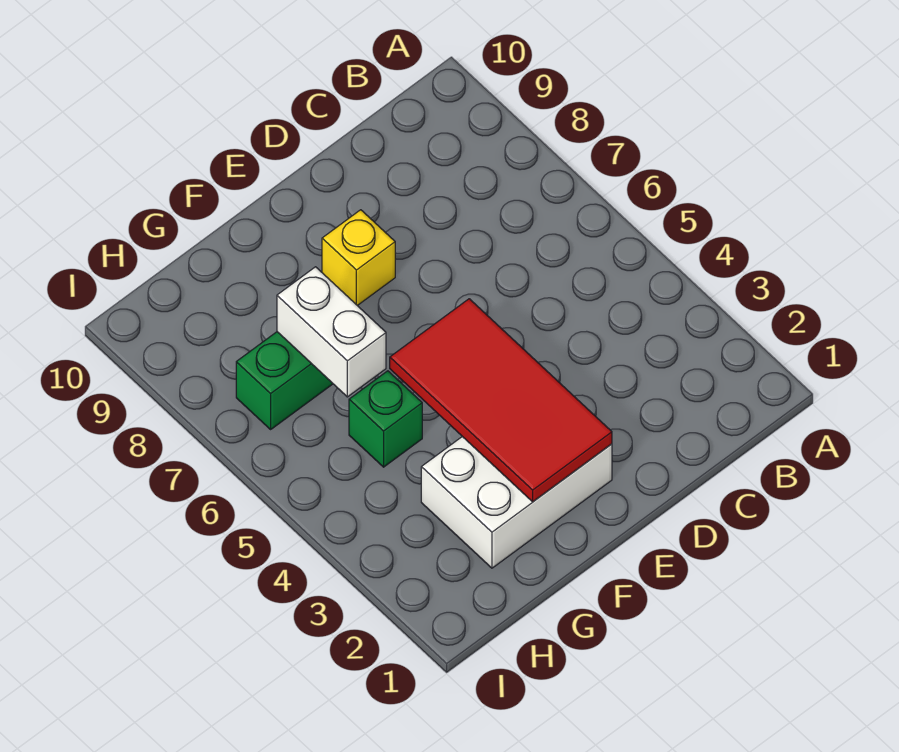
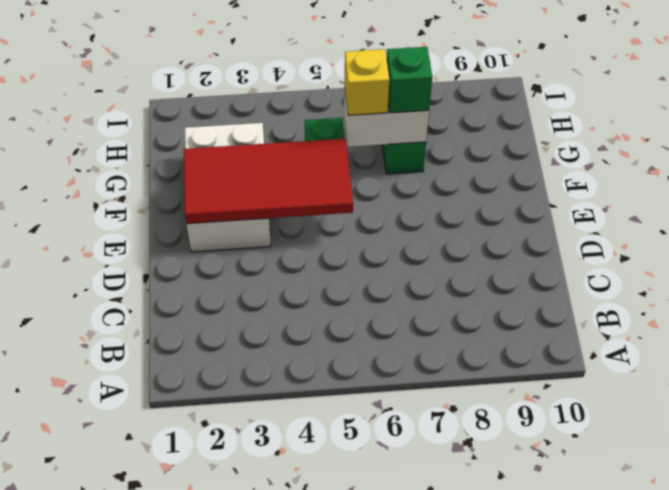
yellow brick E8 level 1 -> yellow brick G6 level 3
none -> green brick G7 level 3

